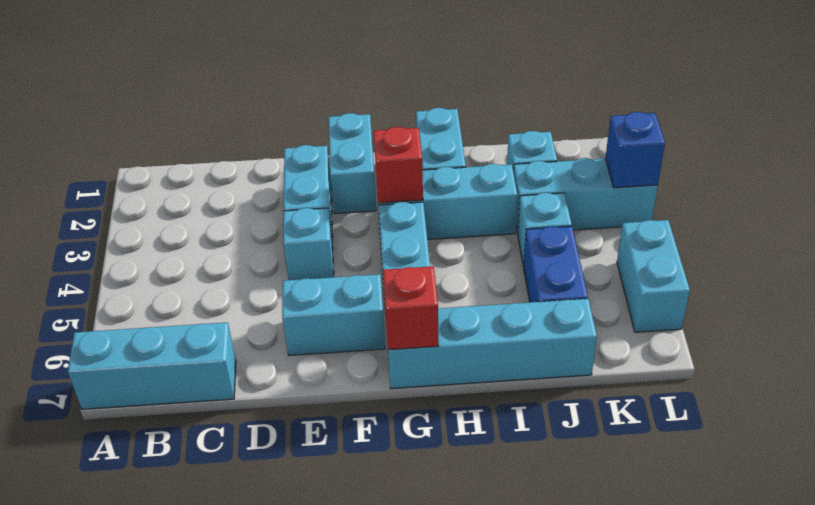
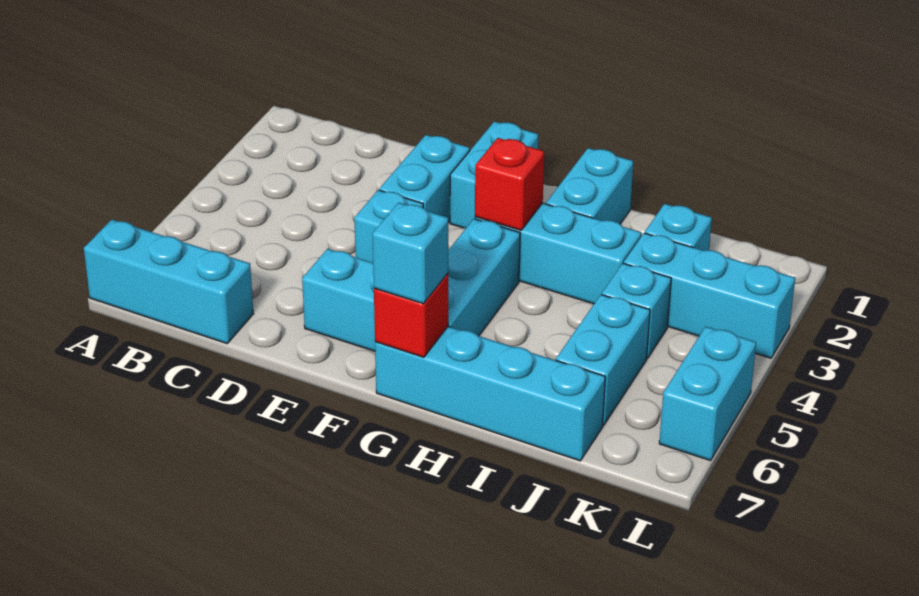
none -> cyan brick G7 level 3
blue brick J5:J6 level 1 -> cyan brick J5:J6 level 1
blue brick L3 level 2 -> none

